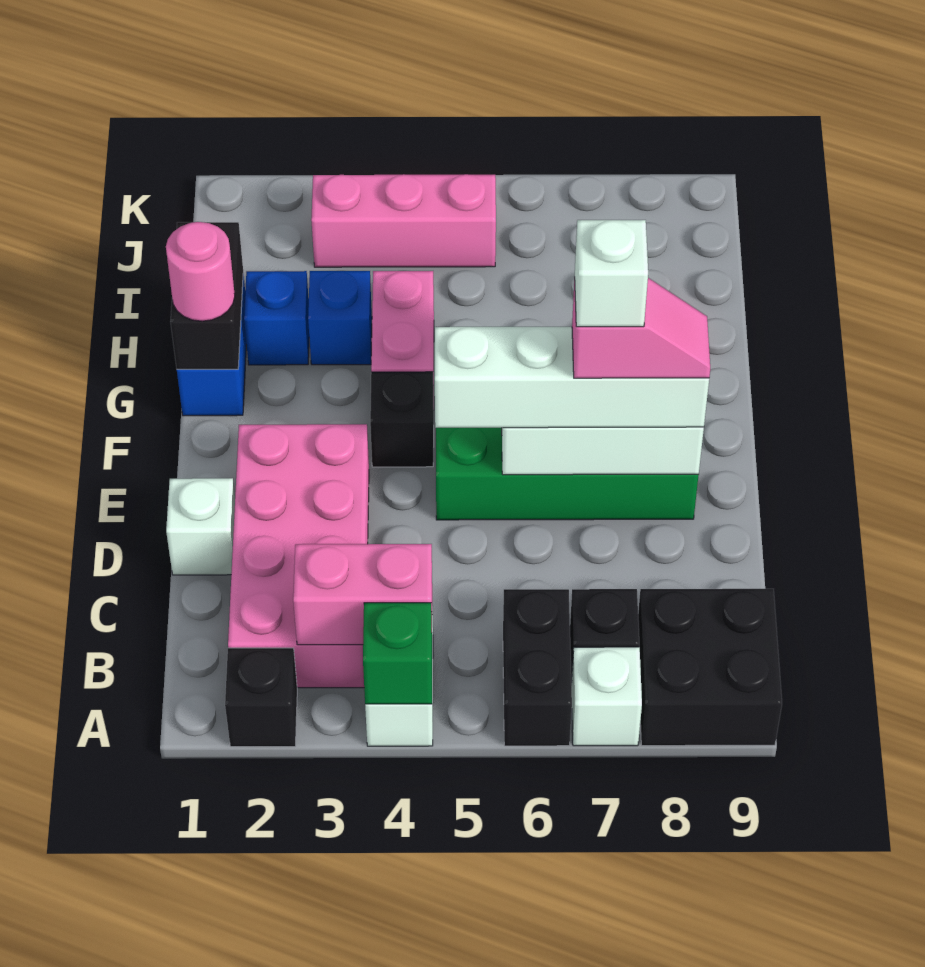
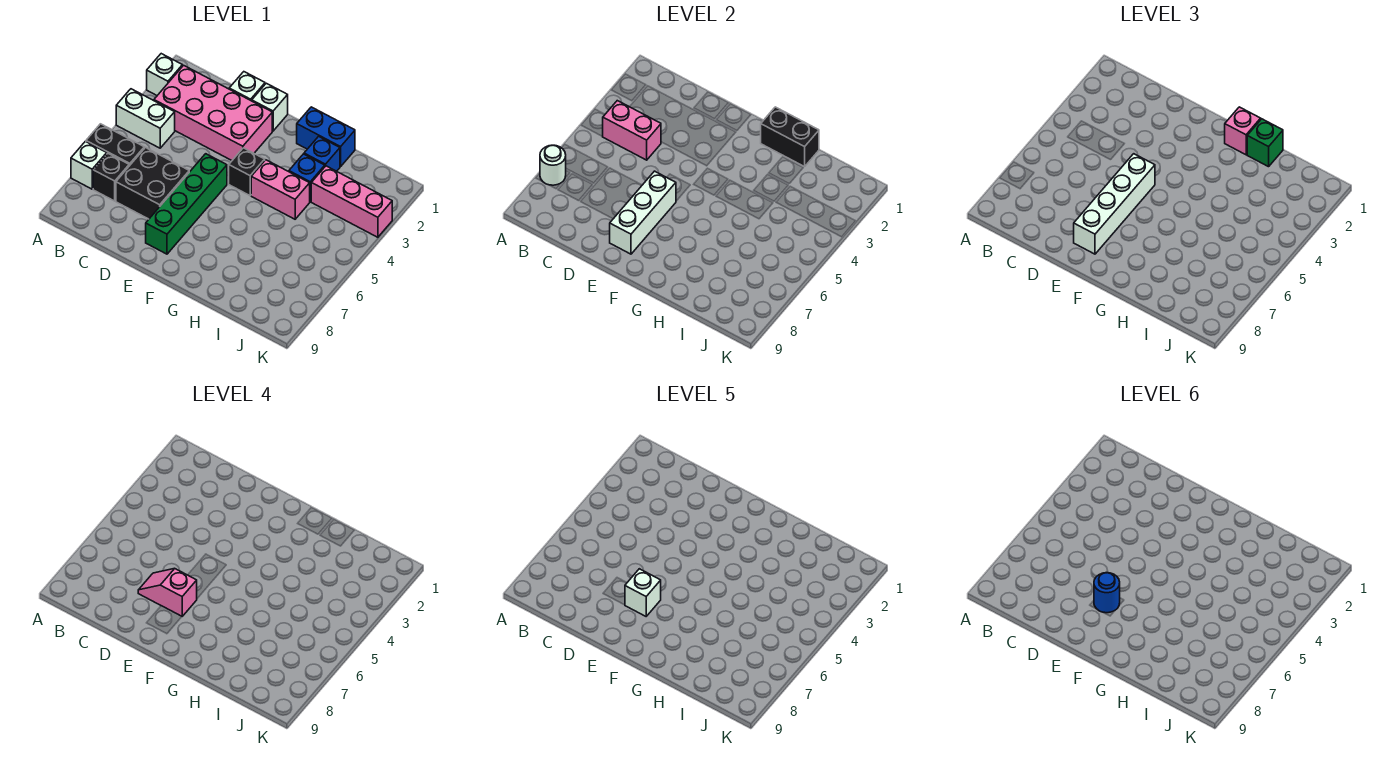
black brick A2 level 1 -> white brick A2 level 1
green brick A4 level 2 -> green brick H1 level 3
none -> white round brick A7 level 2
black brick A8:B9 level 1 -> black brick C6:D7 level 1
pink brick B3:B4 level 2 -> pink brick B4:C4 level 2
none -> white brick E1 level 1
pink slope E7:E8 level 4 top 7 -> pink slope D7:E7 level 4 top E
none -> blue round brick E7 level 6
pink round brick G1 level 3 -> pink brick G1 level 3
pink brick J3:J5 level 1 -> pink brick I3:K3 level 1

